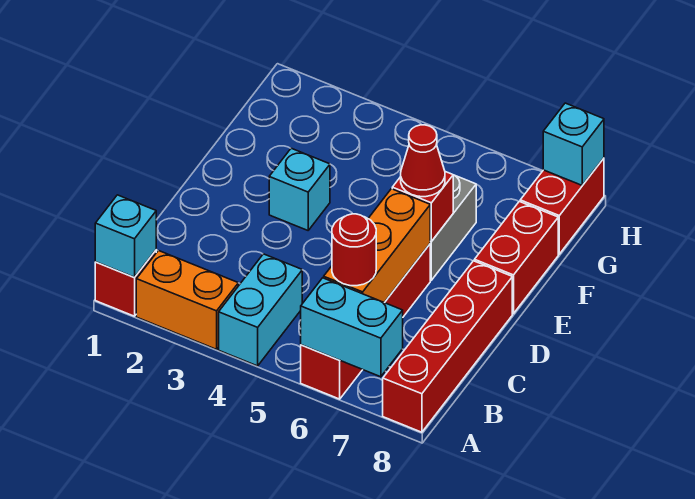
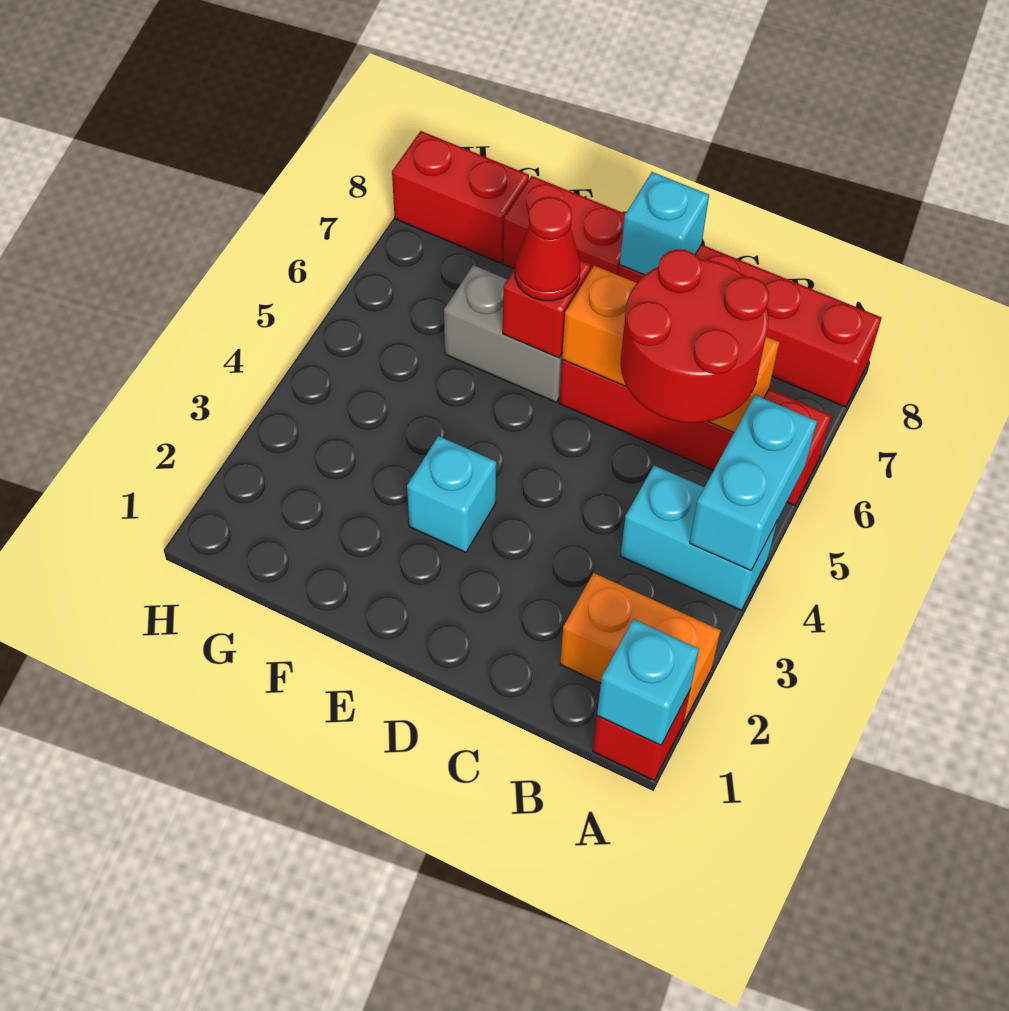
orange brick A2:A3 level 1 -> orange brick A2:B2 level 1
cyan brick A6:A7 level 2 -> cyan brick A4:A5 level 2
red round brick B6 level 3 -> red round brick B5:C6 level 3
cyan brick H8 level 2 -> cyan brick D8 level 2

